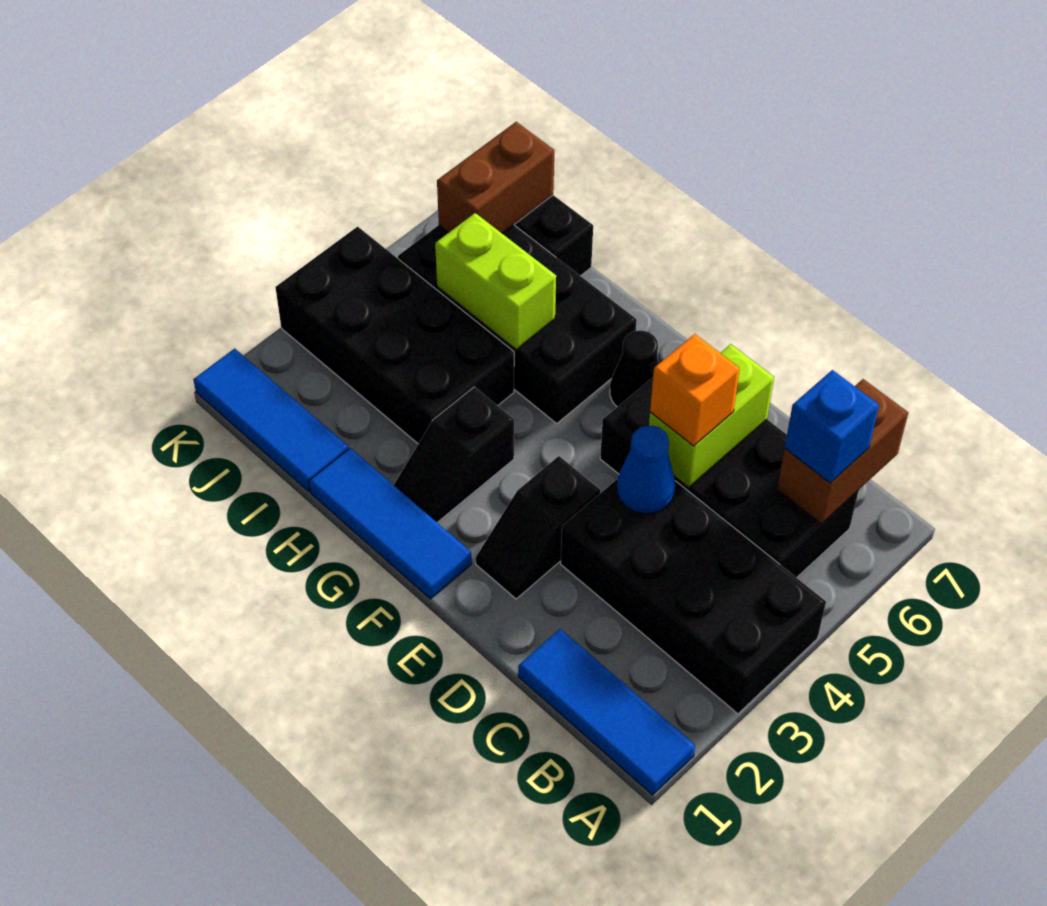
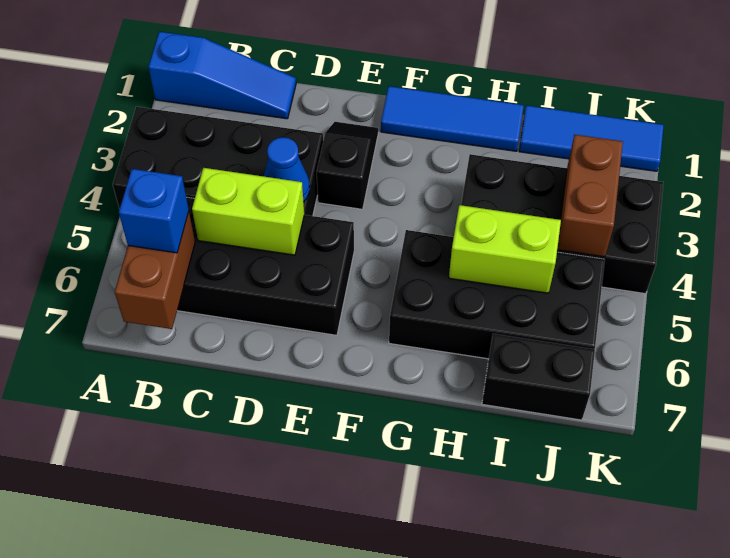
blue tile A1:C1 level 1 -> blue slope A1:C1 level 1 top A
lime brick D5:D6 level 2 -> lime brick C5:D5 level 2
orange brick D5 level 3 -> none
black cone F6 level 1 -> none
black slope G2:G3 level 1 top 3 -> none
brown brick J6:J7 level 2 -> brown brick J3:J4 level 2

